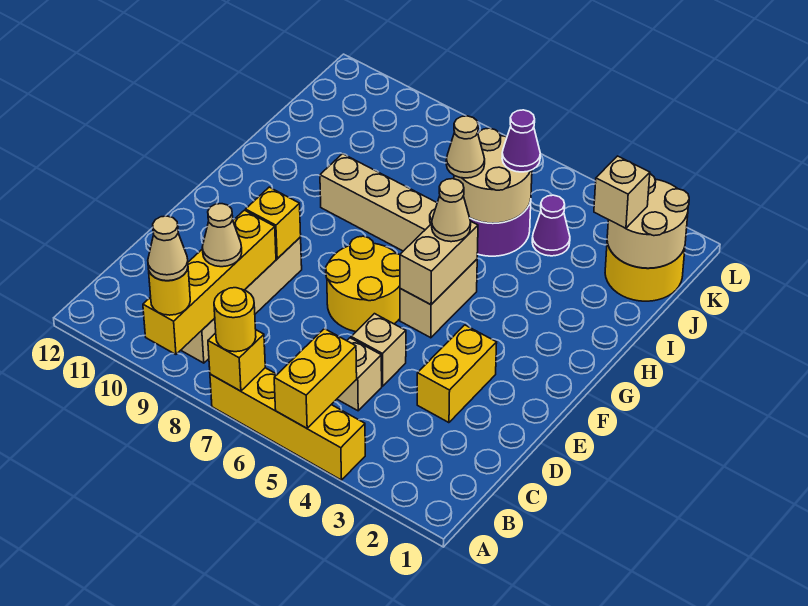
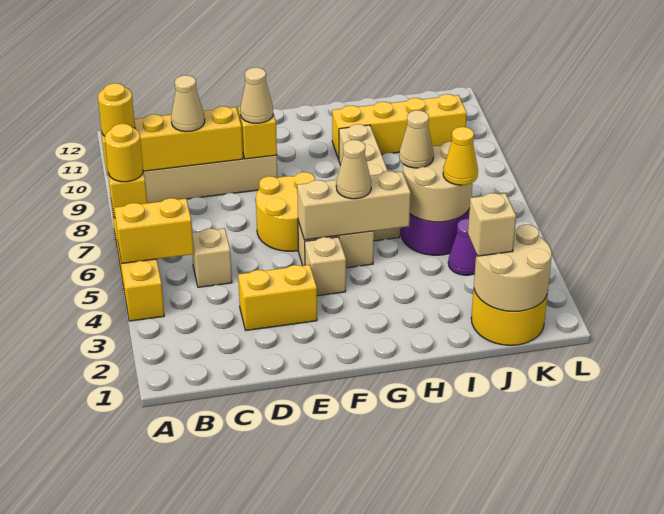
tan cone A9 level 4 -> tan cone E9 level 3
tan brick D5 level 1 -> tan brick F4 level 1
tan brick F5:G5 level 2 -> tan brick F5:H5 level 2
none -> yellow brick H10:K10 level 1
purple cone J5 level 3 -> yellow cone J5 level 3

